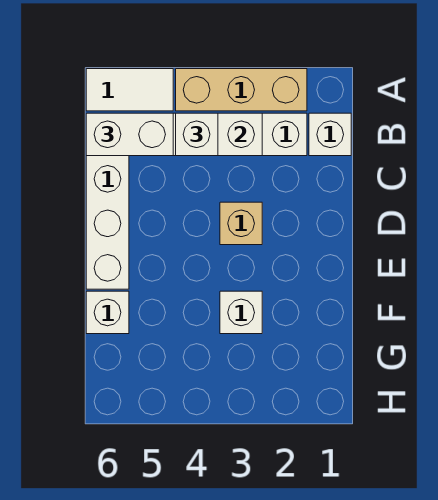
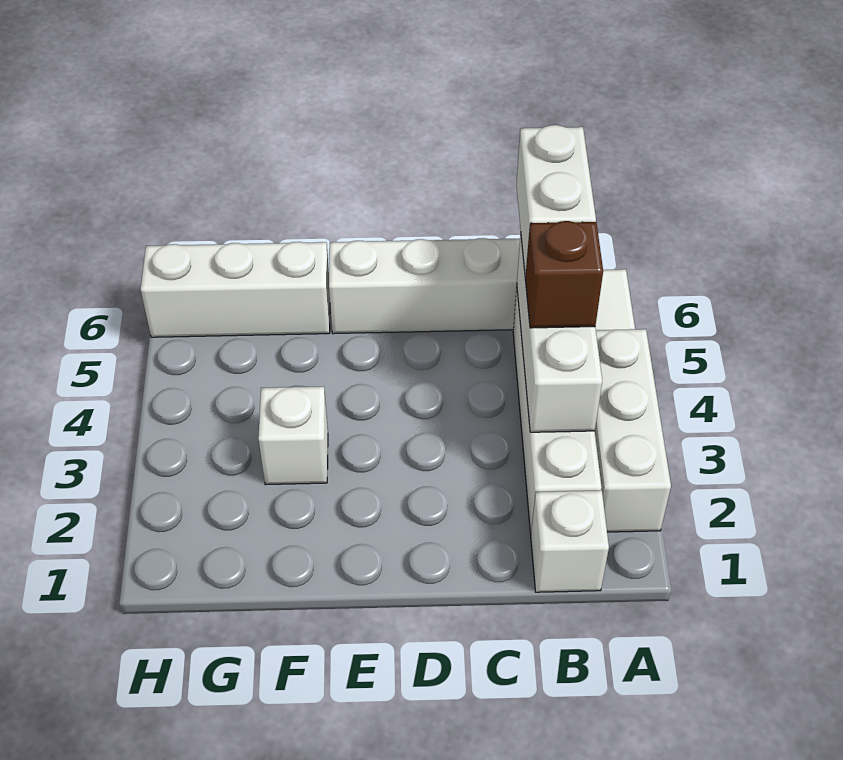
tan brick A2:A4 level 1 -> white brick A2:A4 level 1
white brick B4 level 3 -> brown brick B4 level 3
tan brick D3 level 1 -> none
white brick F6 level 1 -> white brick F6:H6 level 1

